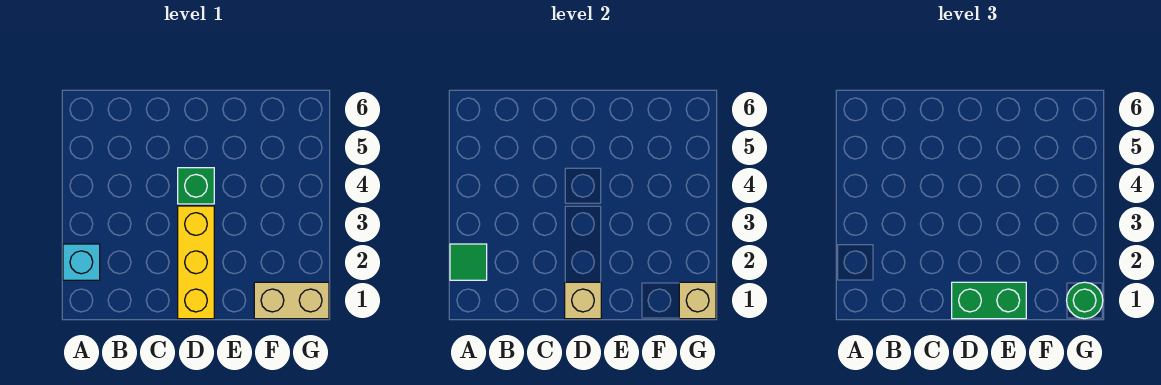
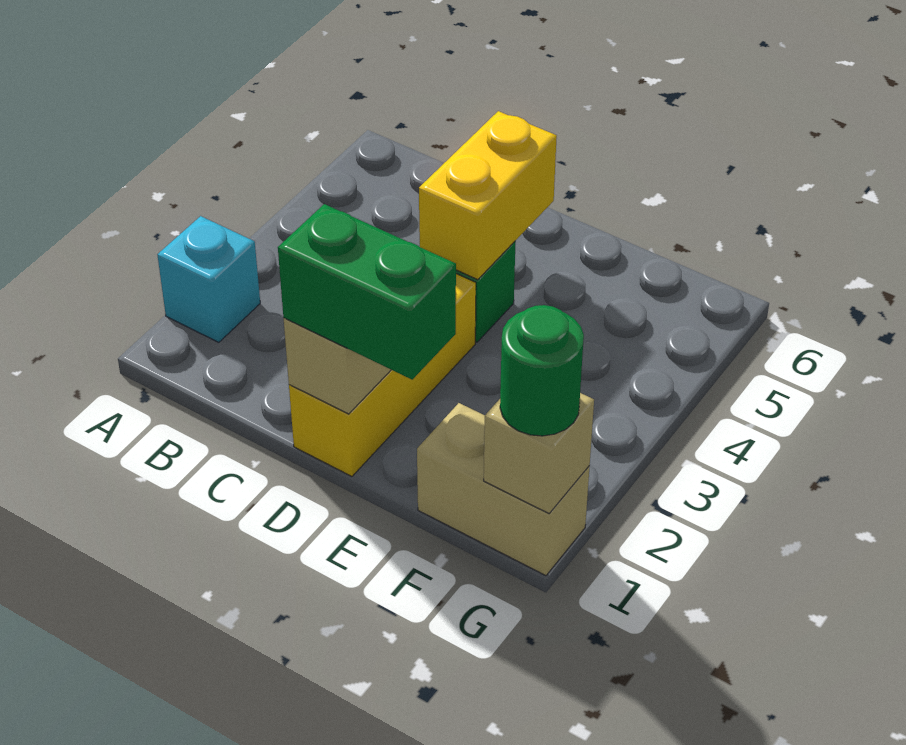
green tile A2 level 2 -> none
none -> yellow brick D4:D5 level 2

